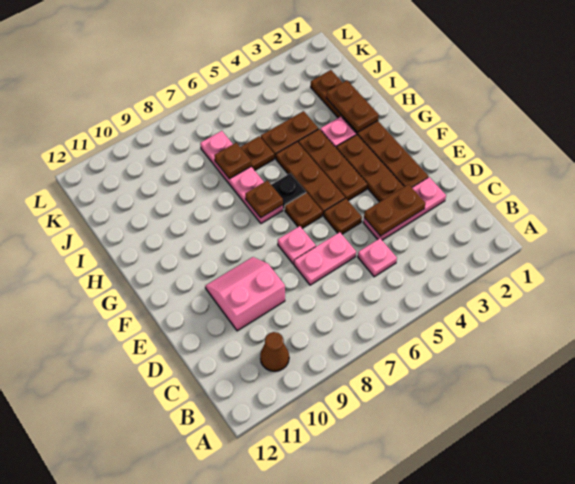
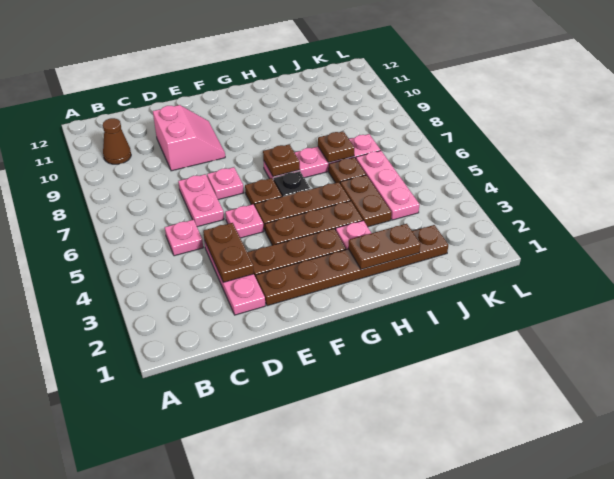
brown plate E5 level 1 -> pink plate E5 level 1
none -> pink plate J4:J6 level 1

